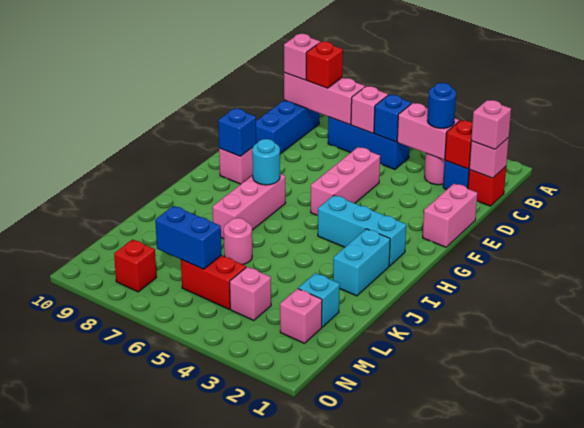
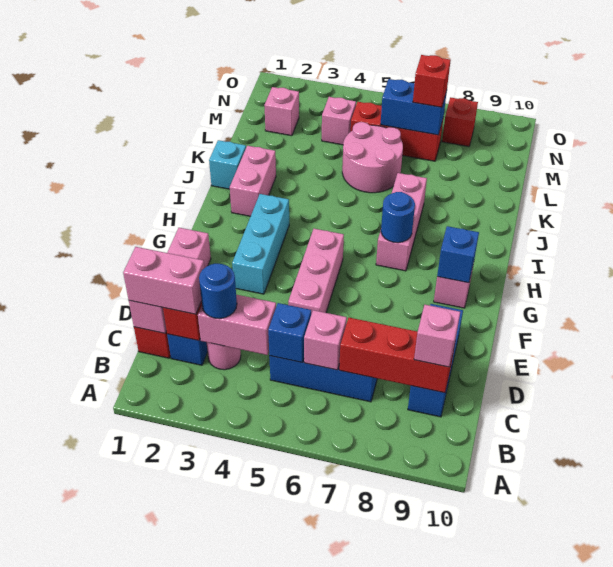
pink brick C1 level 3 -> pink brick C1:C2 level 3
pink brick C7:C9 level 2 -> red brick C7:C9 level 2
red brick C8 level 3 -> red brick M7 level 3
cyan brick H2:H4 level 1 -> cyan brick F3:H3 level 1
cyan round brick H7 level 2 -> blue round brick H7 level 2
cyan brick I2:J2 level 1 -> pink brick I2:J2 level 1
pink round brick K6 level 1 -> pink round brick K5:L6 level 1
cyan brick L2 level 1 -> cyan brick J1 level 1
red brick M5:M6 level 1 -> red brick M5:M7 level 1

